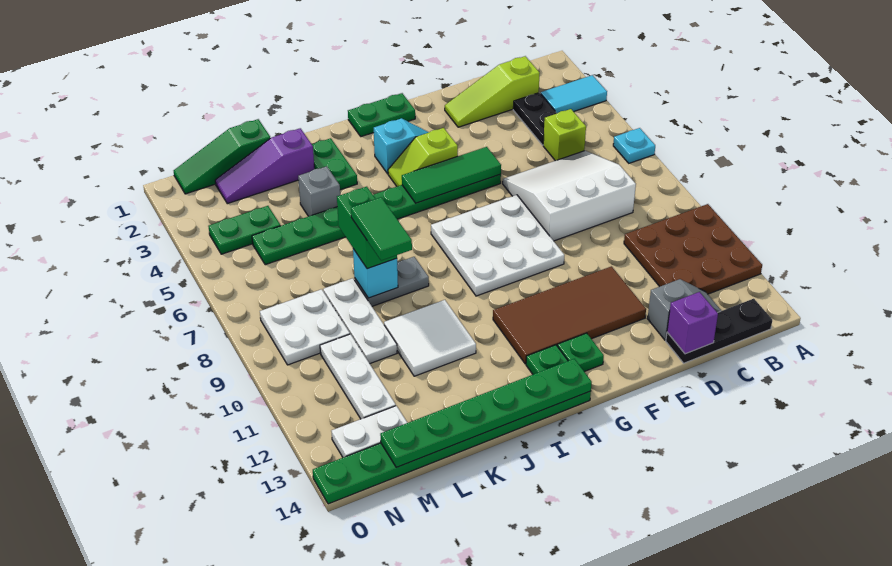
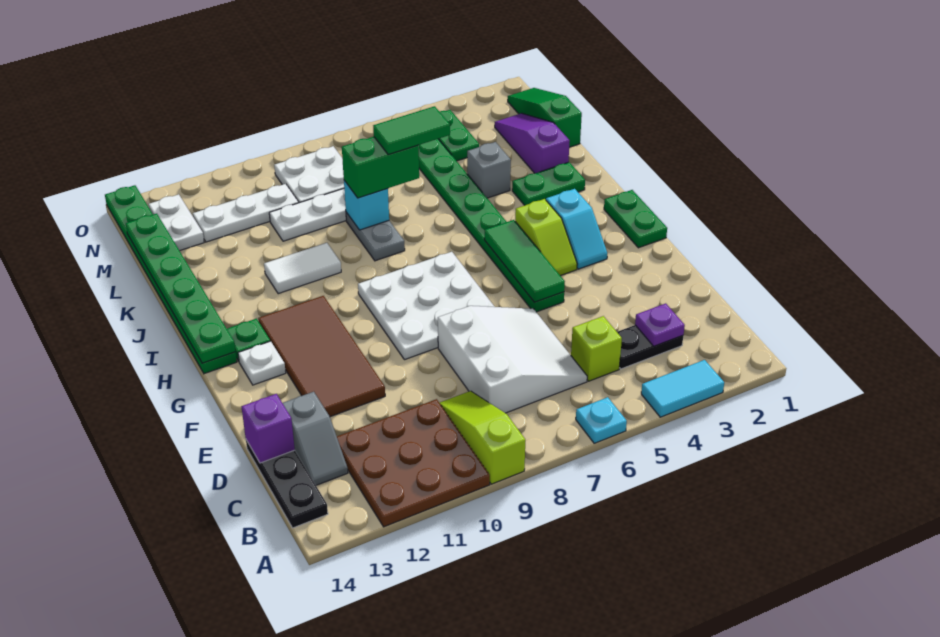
cyan tile A3:B3 level 1 -> cyan tile A3:A4 level 1
lime slope C2:E2 level 1 top C -> lime slope A9:C9 level 1 top A
none -> purple plate C3 level 2
lime slope G4:H4 level 1 top G -> lime slope G4:H4 level 1 top H
green plate G13 level 1 -> white plate G13 level 1
white tile J10:K11 level 1 -> white tile J10:J11 level 1
green tile K8:K9 level 4 -> green tile K6:K7 level 4

